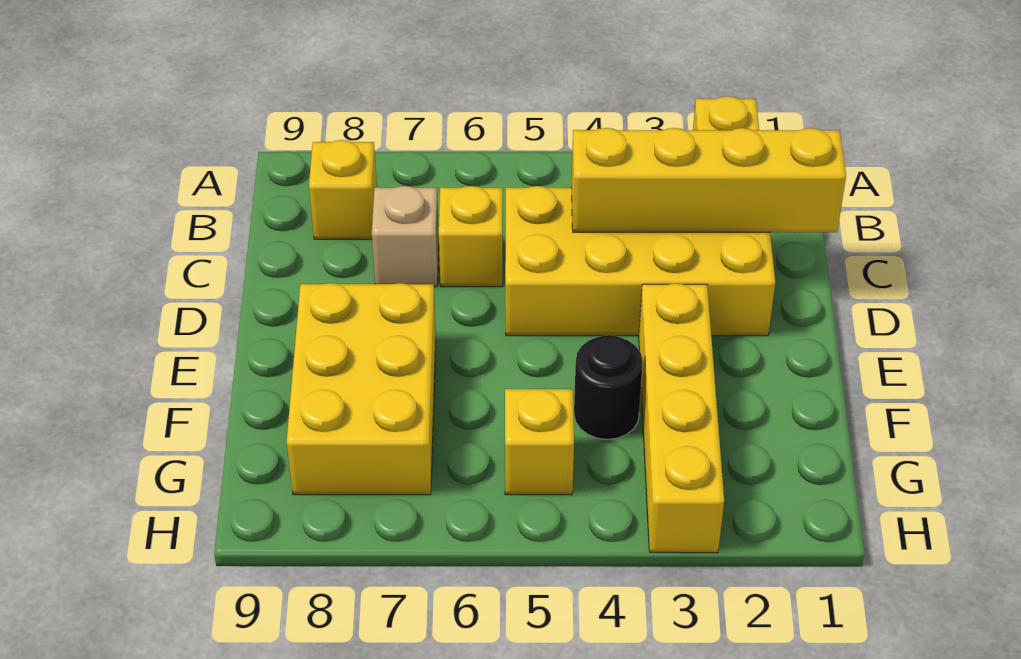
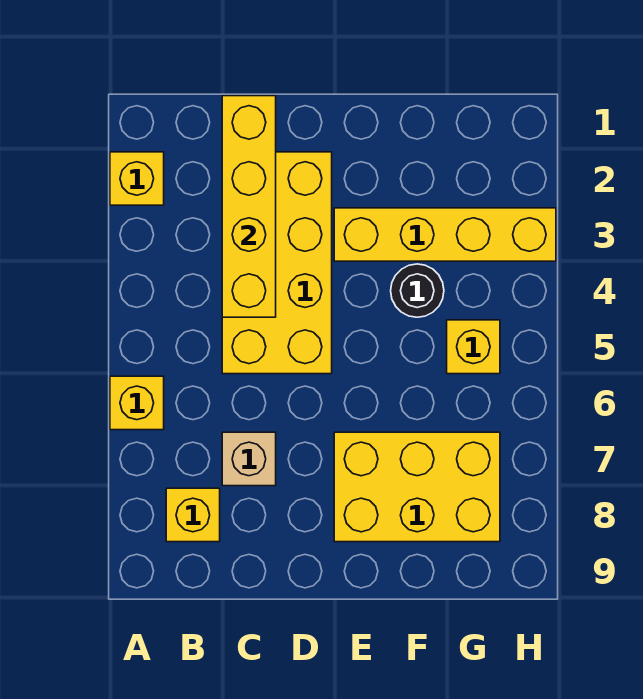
yellow brick C6 level 1 -> yellow brick A6 level 1

